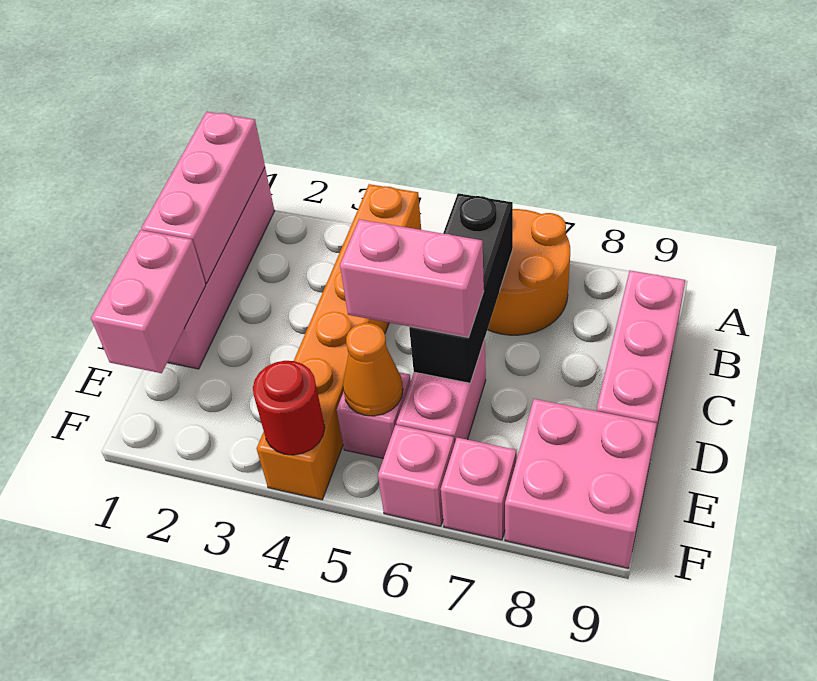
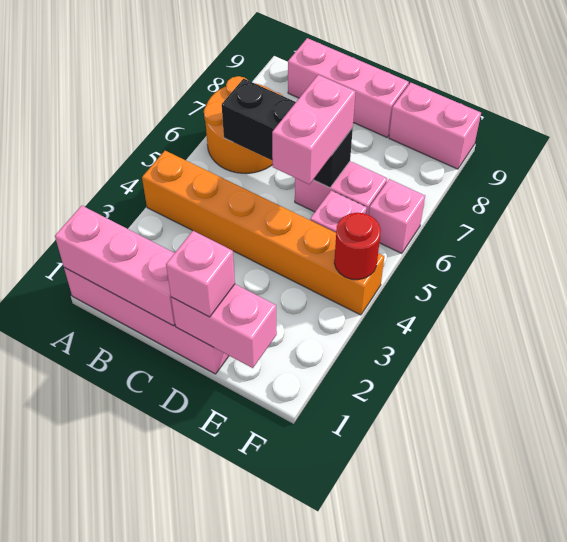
orange cone E5 level 2 -> none
pink brick E8:F9 level 1 -> pink brick E9:F9 level 1
pink brick F7 level 1 -> pink brick D1 level 3

